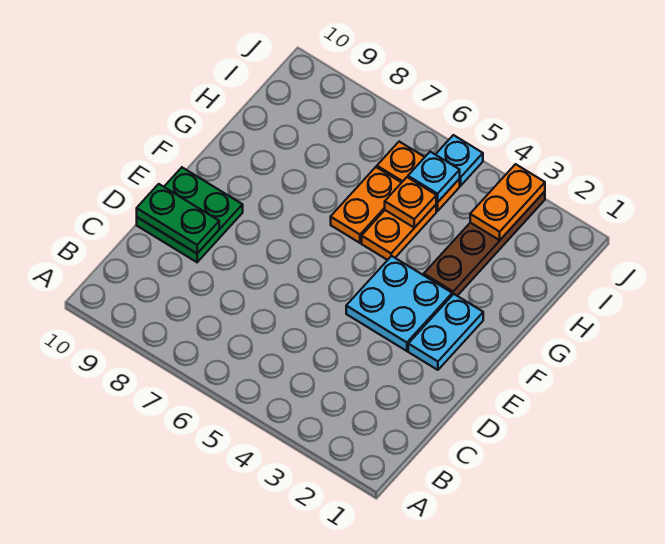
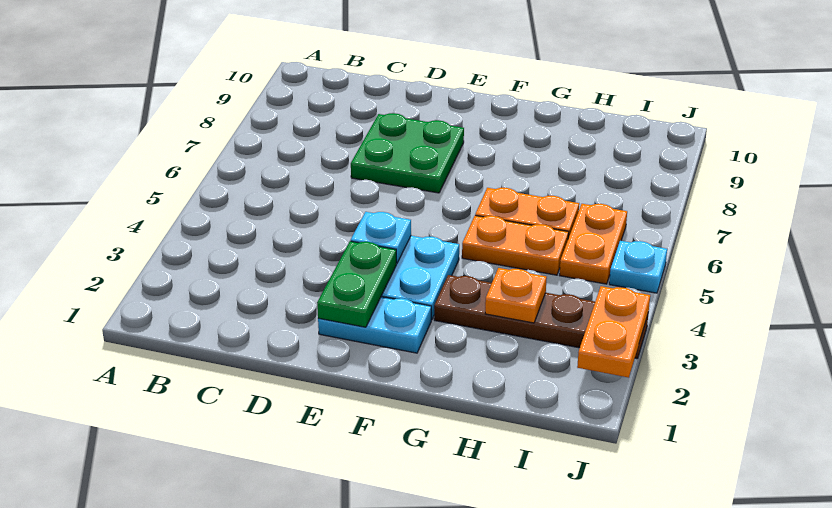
green plate D9:E10 level 1 -> green plate D7:E8 level 1
green plate D9:D10 level 2 -> green plate E2:E3 level 2
orange plate H5 level 2 -> orange plate H3 level 2
orange plate I3:J3 level 2 -> orange plate J2:J3 level 2
cyan plate I5 level 2 -> cyan plate E4 level 2

